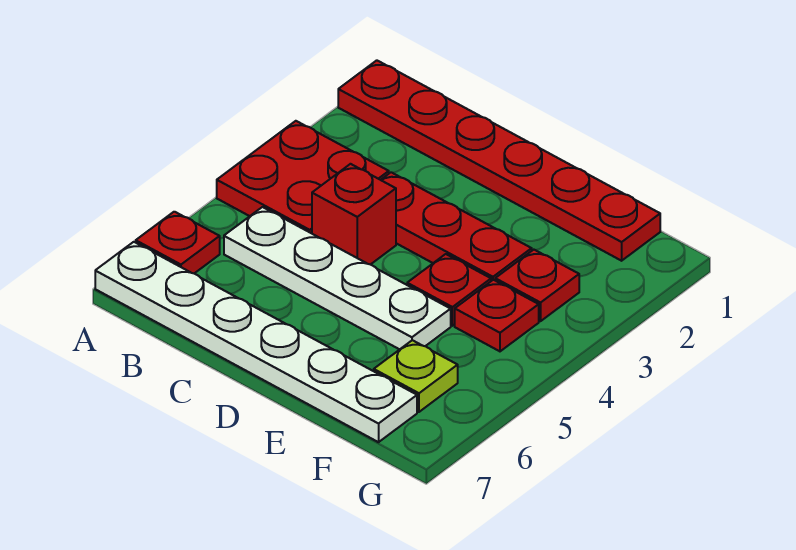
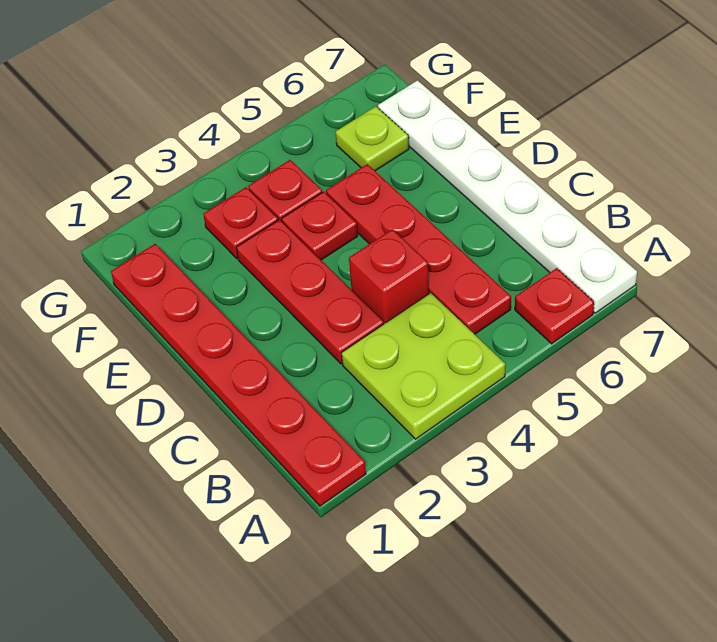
red plate A3:B4 level 1 -> lime plate A3:B4 level 1
white plate B5:E5 level 1 -> red plate B5:E5 level 1

